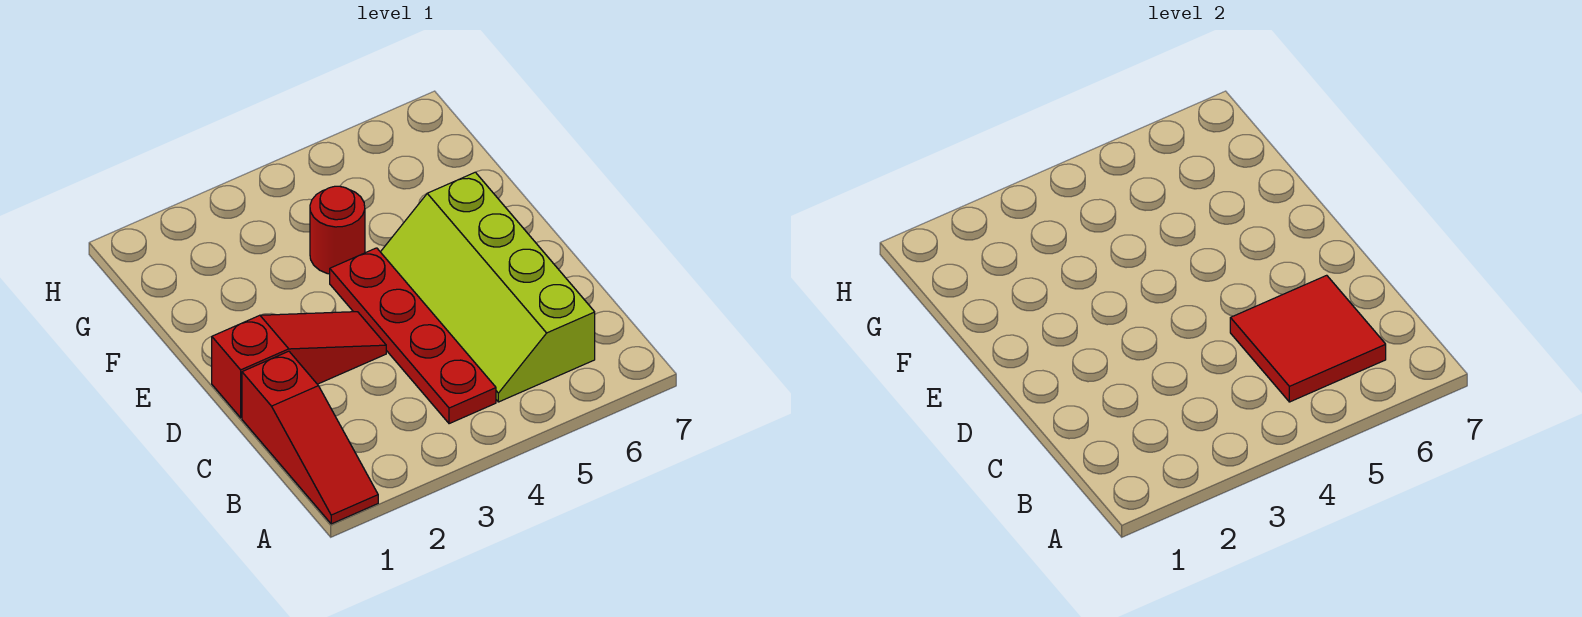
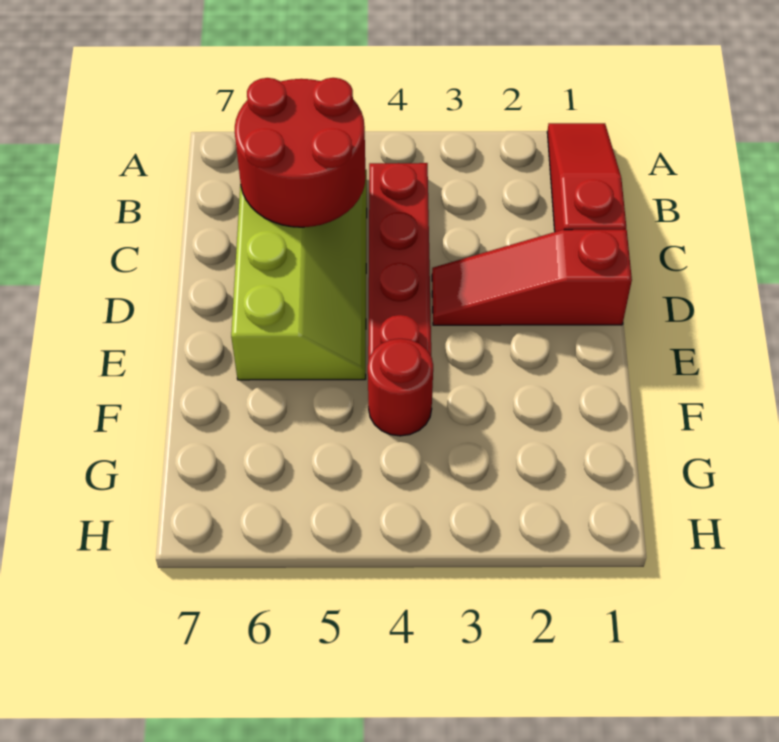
red tile B5:C6 level 2 -> red round brick B5:C6 level 2

